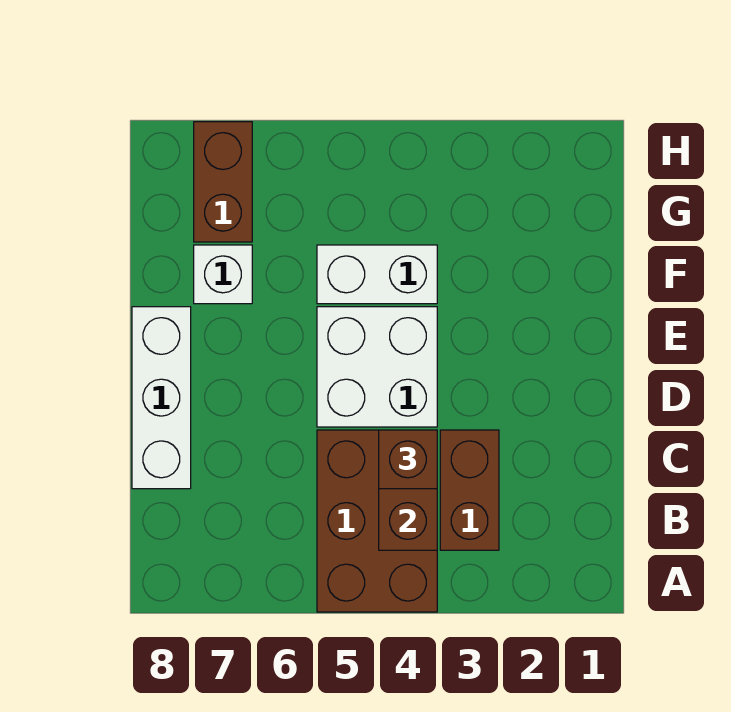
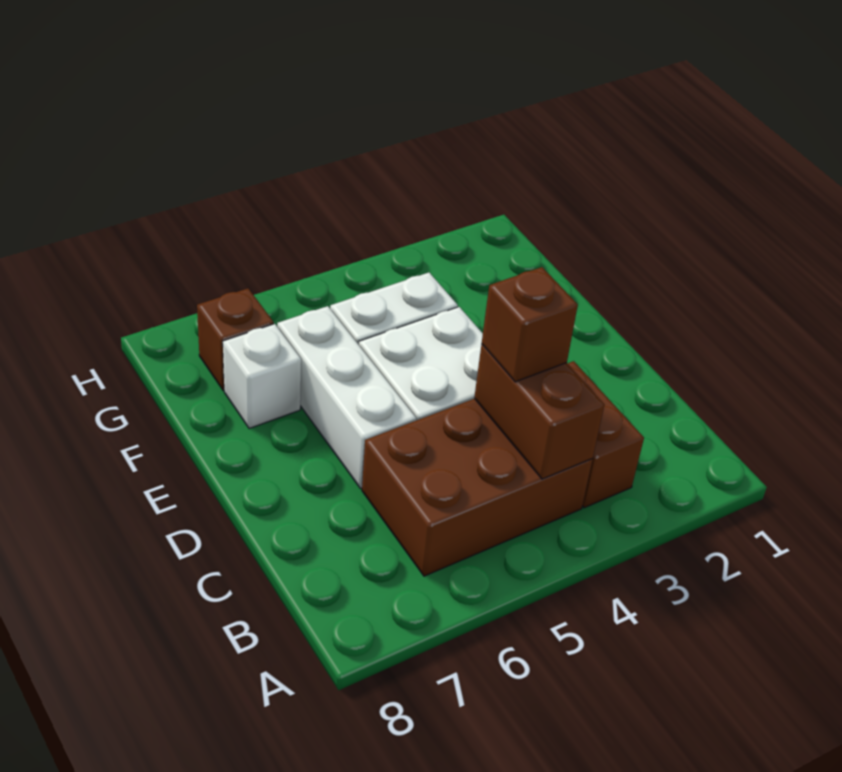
brown brick A4:C5 level 1 -> brown brick B4:C6 level 1
white brick C8:E8 level 1 -> white brick D6:F6 level 1
brown brick G7:H7 level 1 -> brown brick G7 level 1

